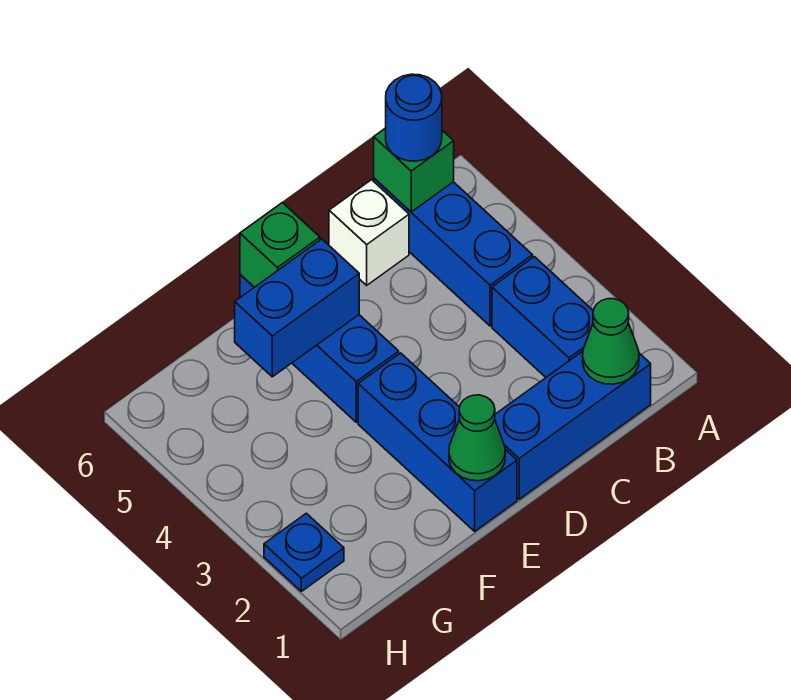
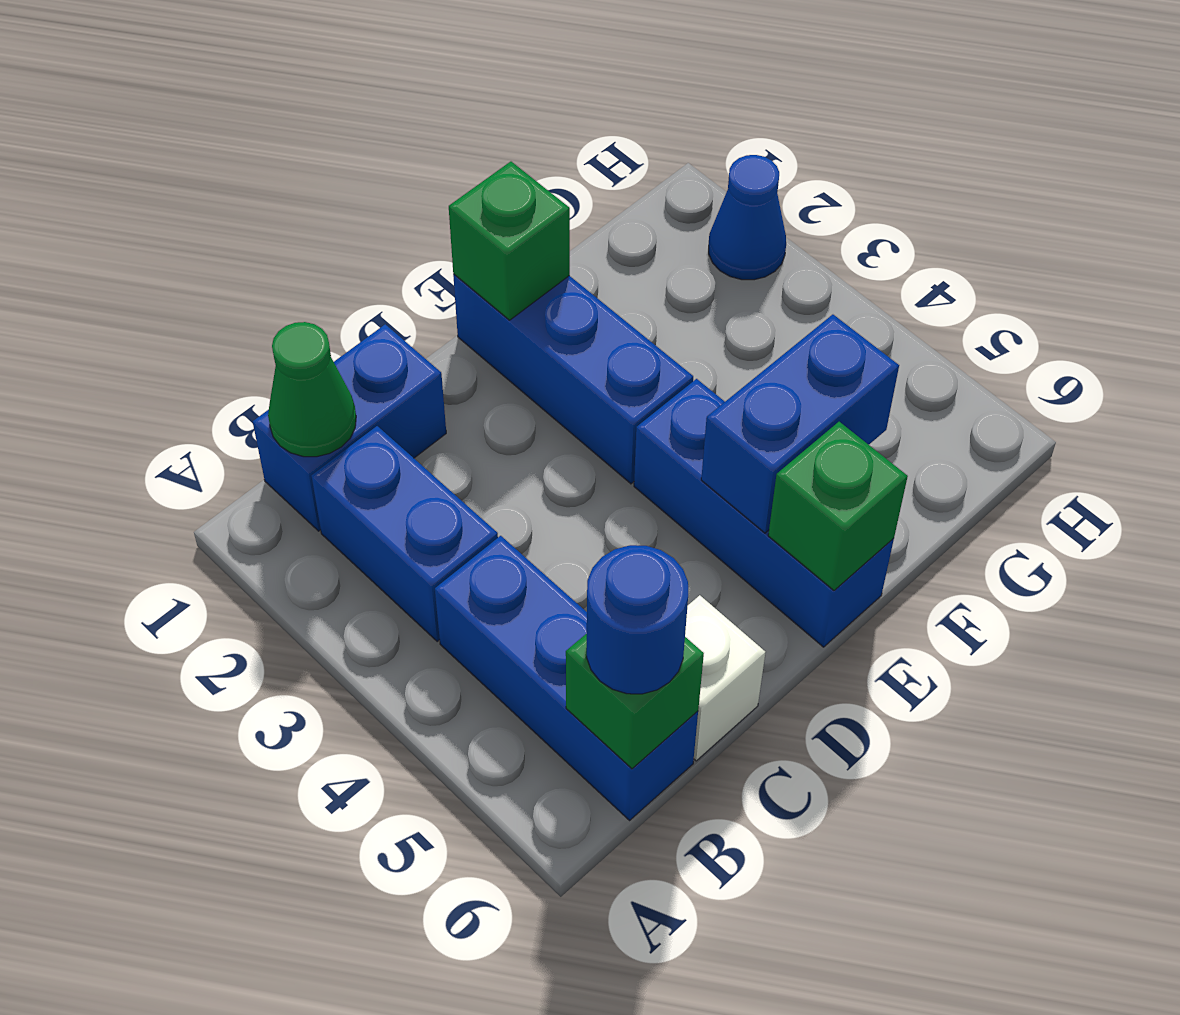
blue brick B1:D1 level 1 -> blue brick B1:C1 level 1
green cone E1 level 2 -> green brick E1 level 2
blue plate H2 level 1 -> blue cone H2 level 1

